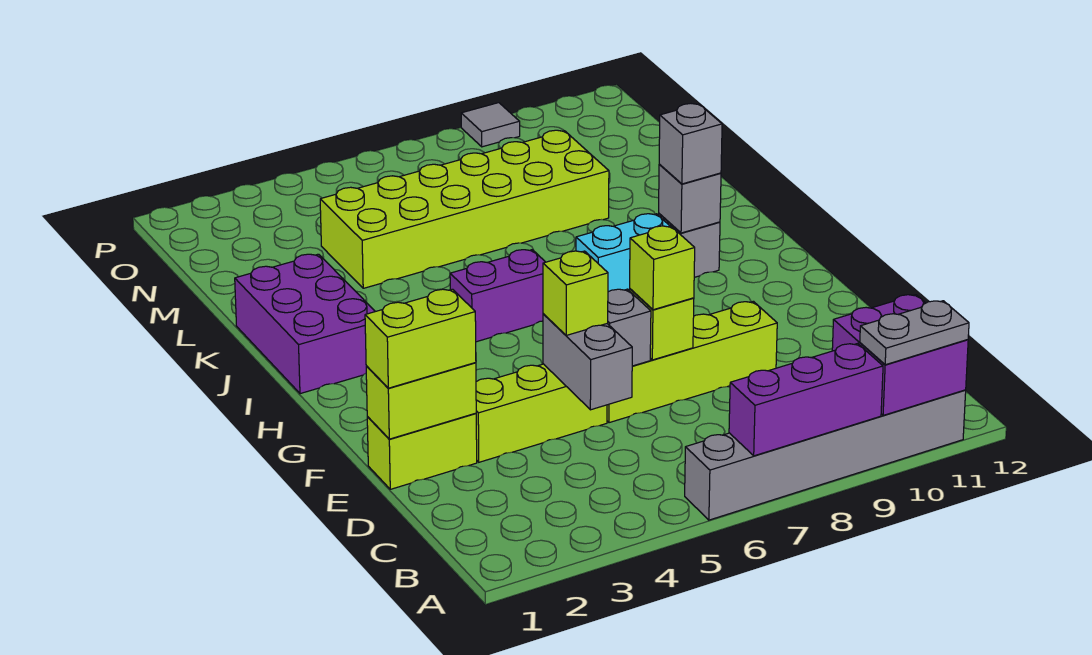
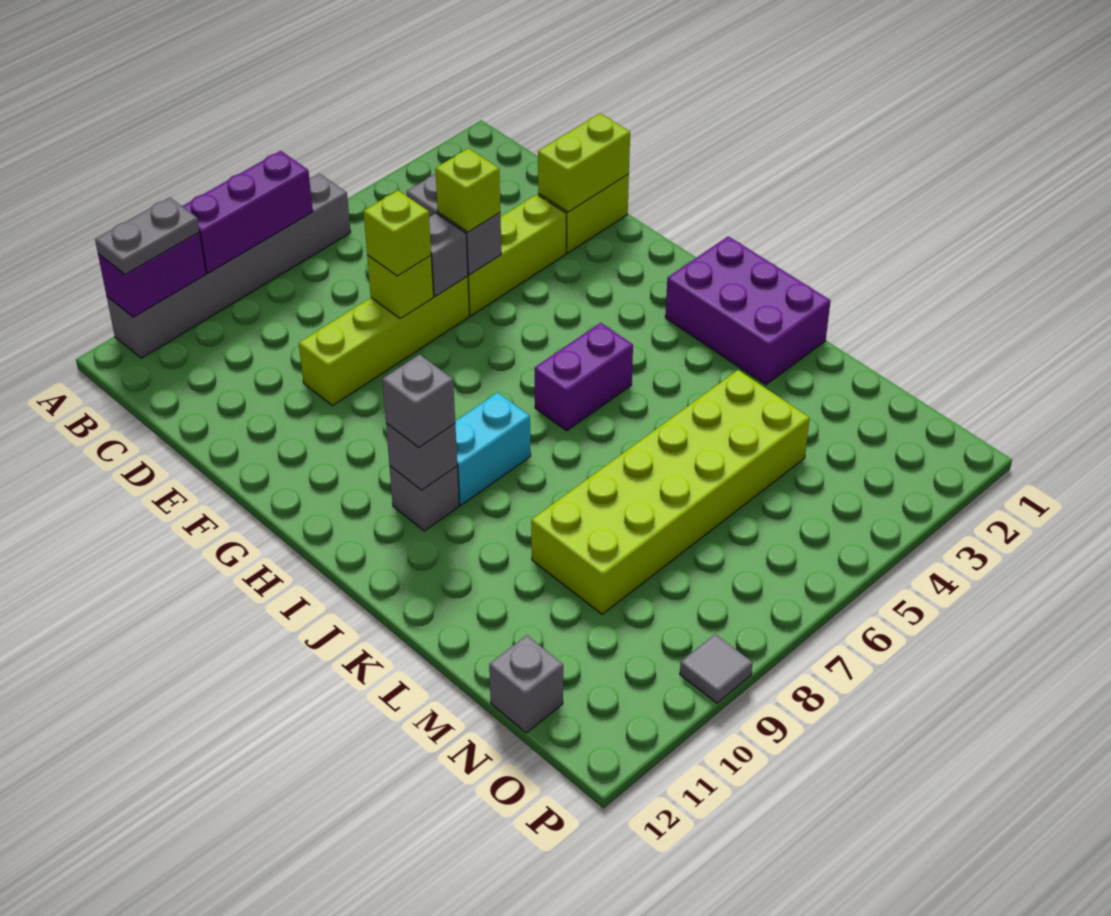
purple brick A10:B11 level 2 -> purple brick A10:A11 level 2
lime brick E1:E2 level 3 -> none
none -> grey brick N12 level 1

